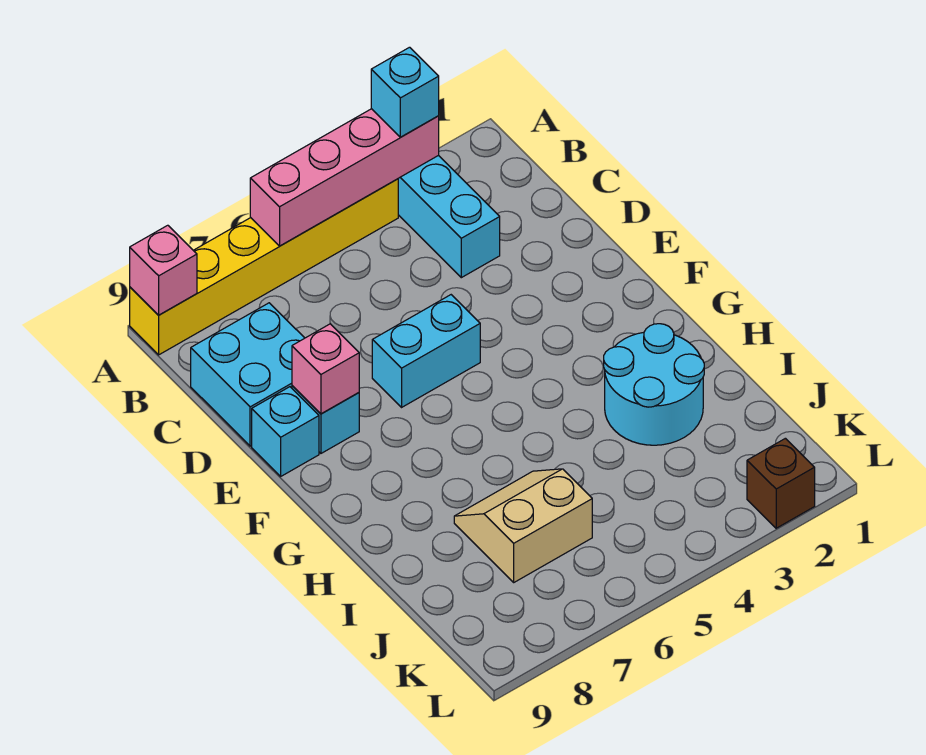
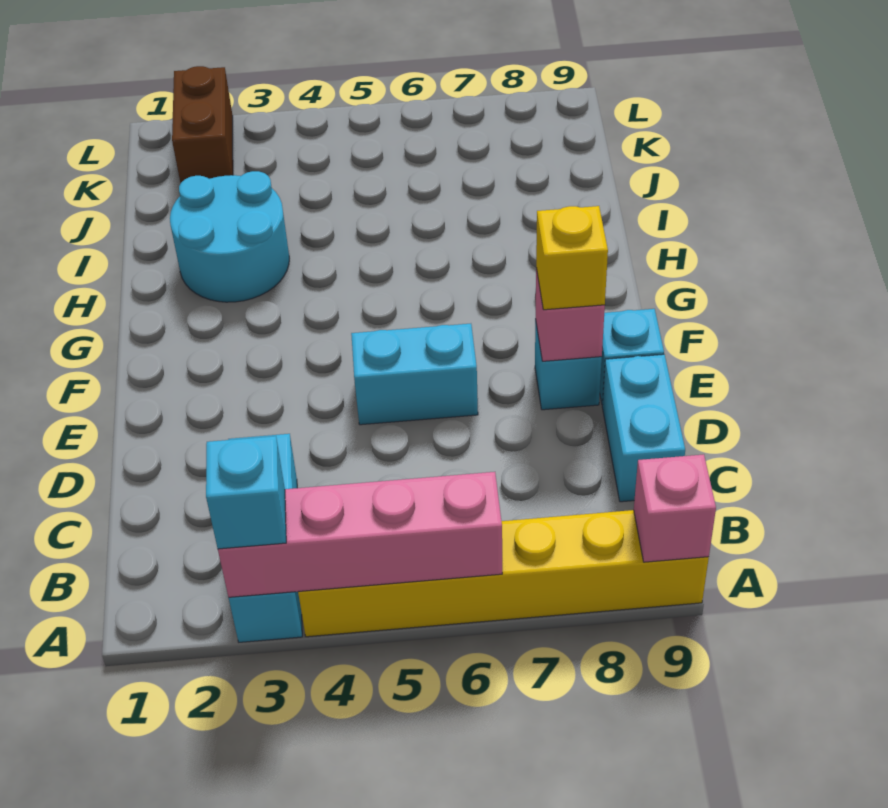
cyan brick C8:D9 level 1 -> cyan brick C9:D9 level 1
none -> yellow brick E8 level 3
tan slope I6:J7 level 1 top J -> none
brown brick L2 level 1 -> brown brick K2:L2 level 1

